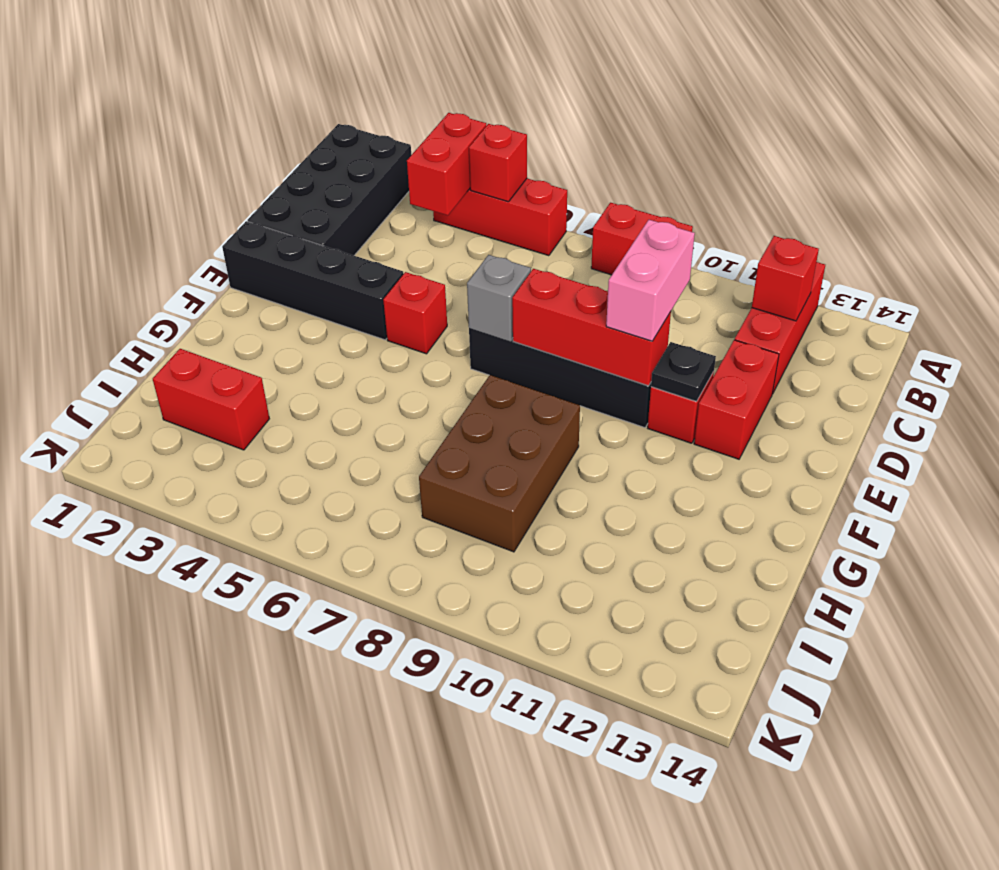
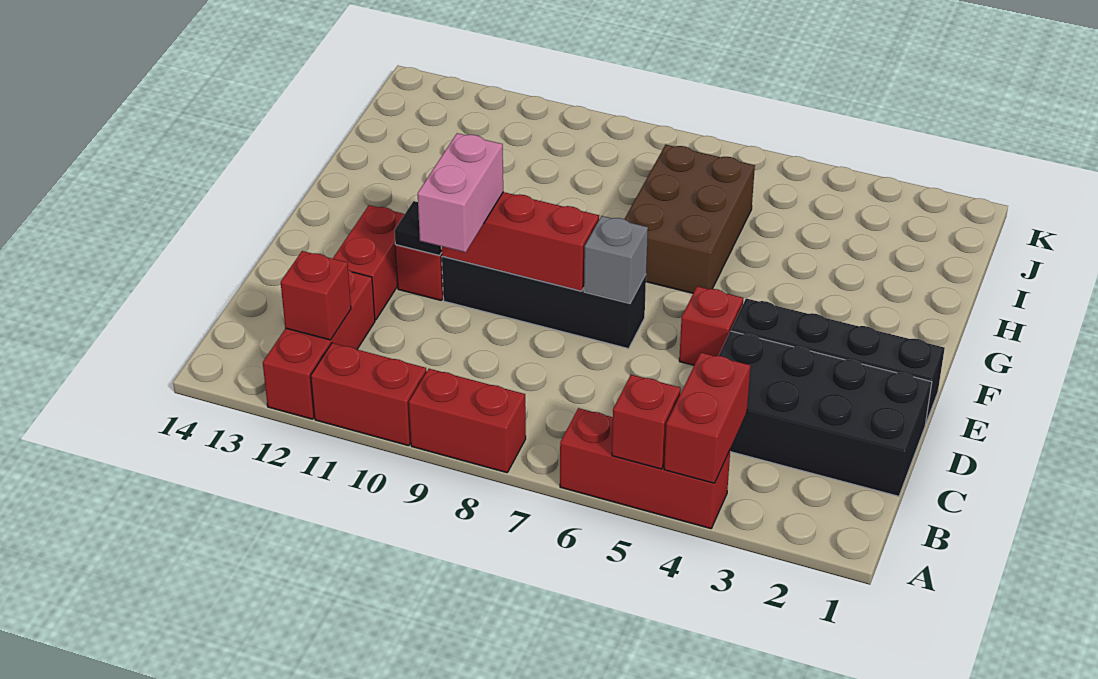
black brick A1:D2 level 1 -> black brick C1:D4 level 1
brown brick G8:I9 level 1 -> brown brick G6:I7 level 1
red brick I2:I3 level 1 -> red brick A10:A11 level 1

